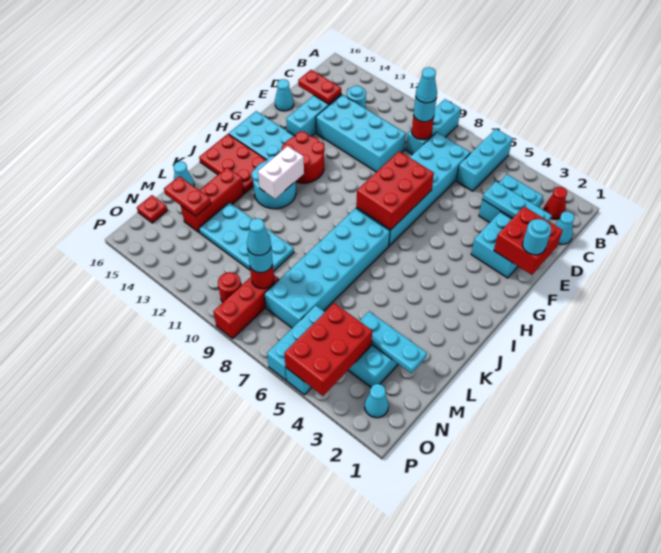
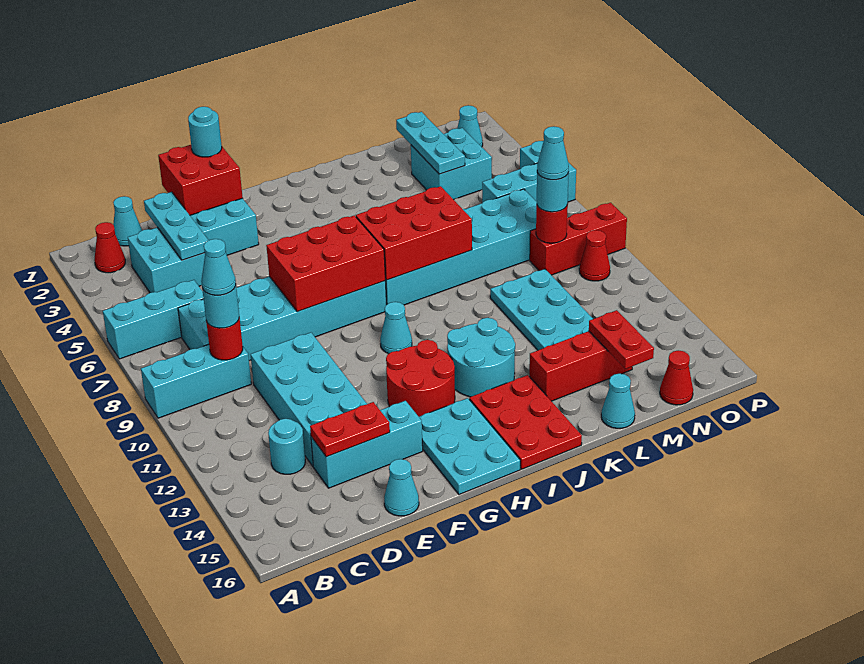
red plate D14:D15 level 2 -> red plate D14:E14 level 2
none -> cyan cone H10 level 1
white brick I12:J12 level 2 -> none
red brick N4:P5 level 2 -> red brick I7:K8 level 2
red plate N16 level 1 -> red cone N16 level 1
red round brick O10 level 1 -> red cone O10 level 1

